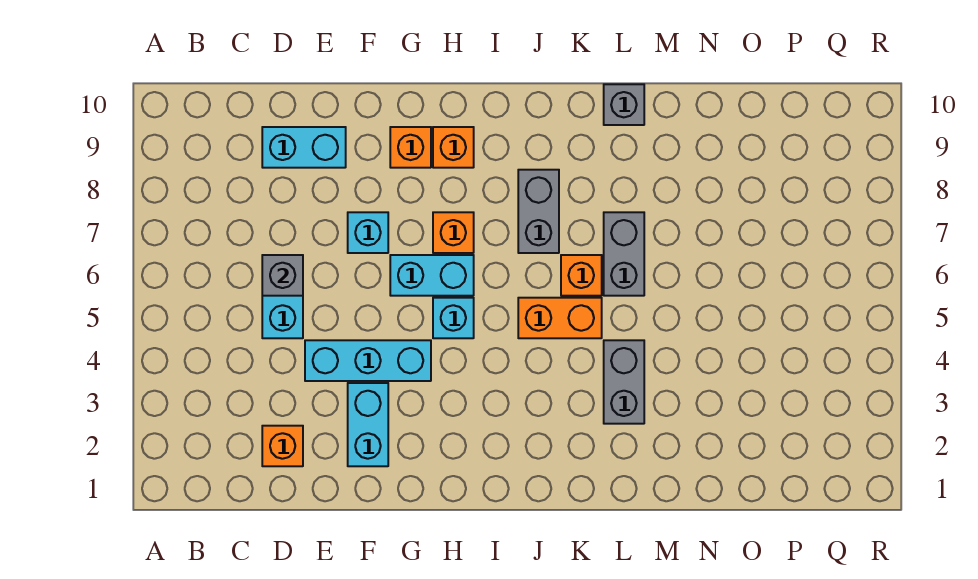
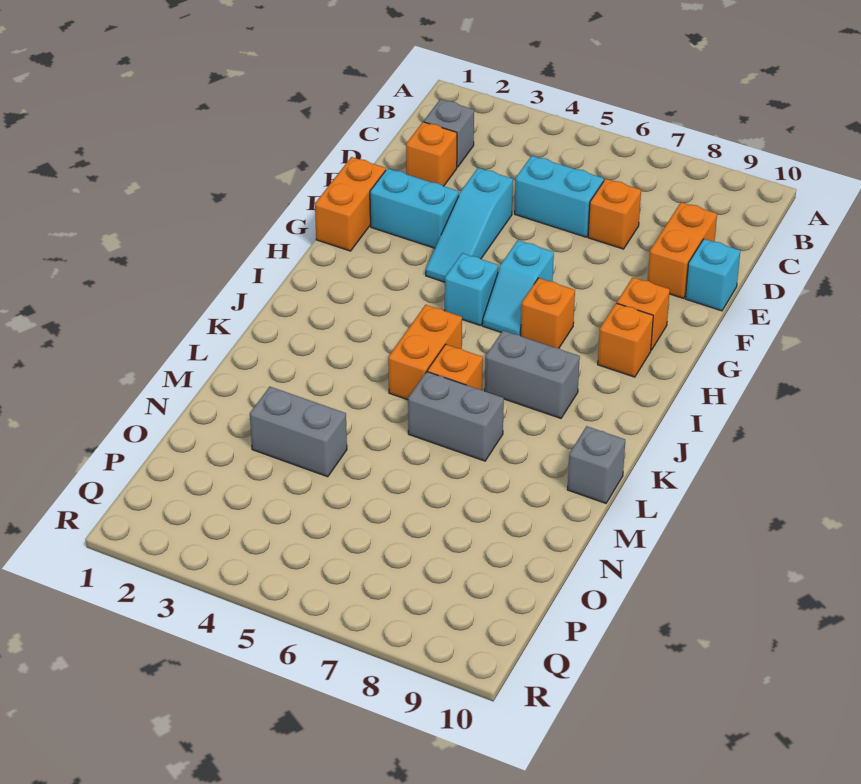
grey brick D6 level 2 -> grey brick C2 level 1
none -> orange brick D7 level 1
cyan brick D9:E9 level 1 -> orange brick D9:E9 level 1
cyan brick E4:G4 level 1 -> cyan slope E4:G4 level 1 top E
none -> orange brick F1:G1 level 1
cyan brick F7 level 1 -> cyan brick E10 level 1
cyan brick G6:H6 level 1 -> cyan slope G6:H6 level 1 top G
grey brick L3:L4 level 1 -> grey brick N3:N4 level 1

